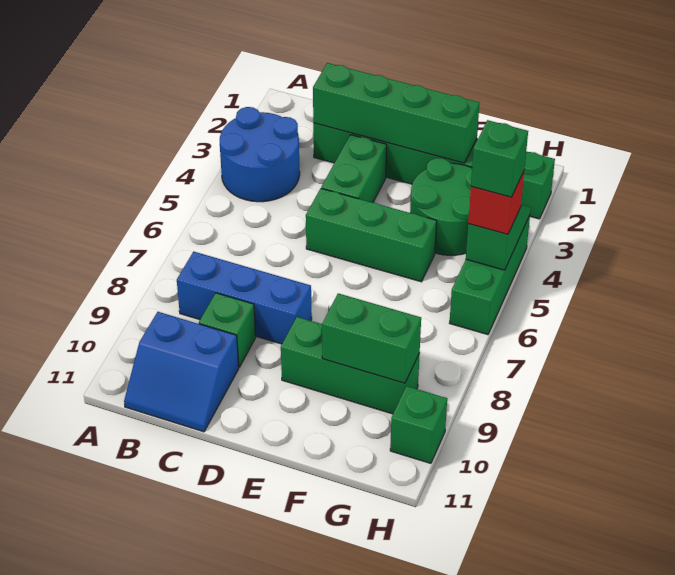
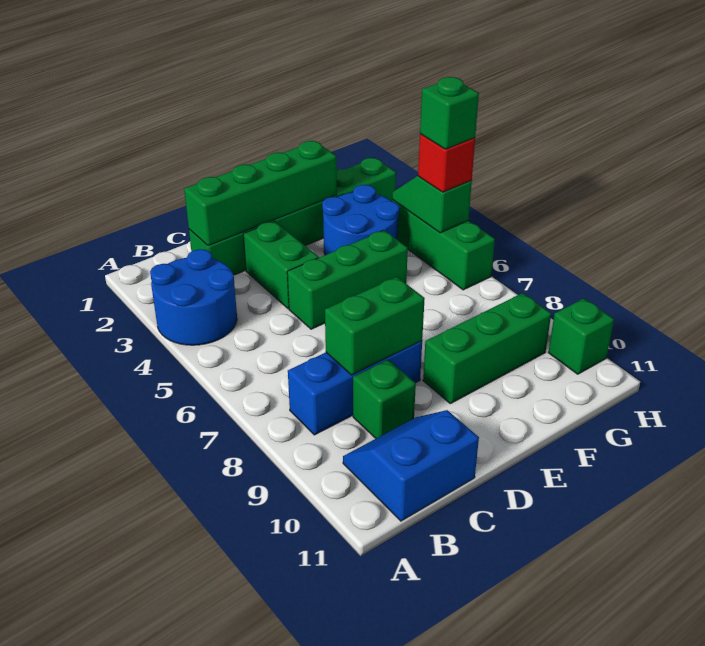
blue slope B10:C11 level 1 top 10 -> blue slope B10:C11 level 1 top 11
green round brick F3:G4 level 1 -> blue round brick F3:G4 level 1
green brick F9:G9 level 2 -> green brick C8:D8 level 2

